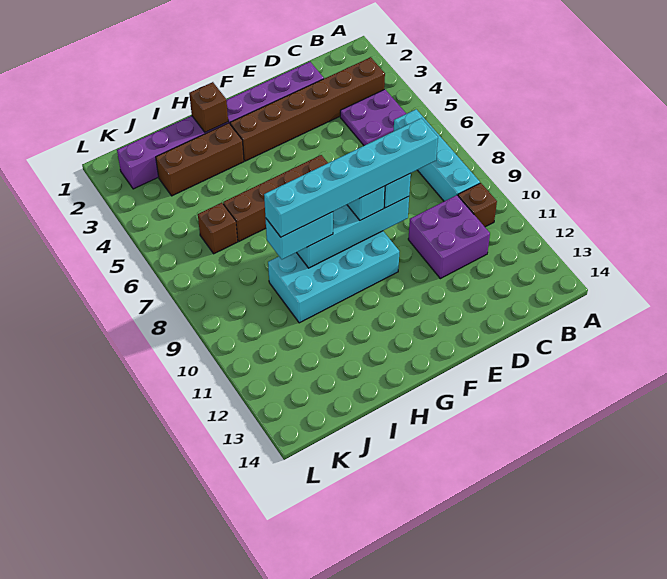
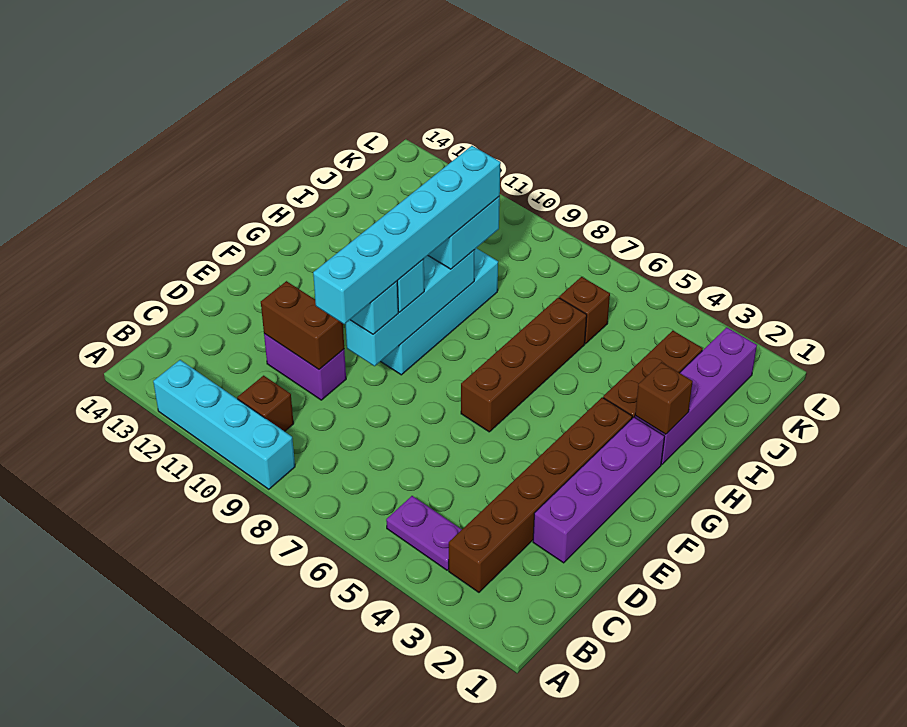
purple plate B4:C5 level 1 -> purple plate B4:B5 level 1
cyan brick B6:B9 level 1 -> cyan brick A9:A12 level 1
purple brick C10:D11 level 1 -> purple brick D10:D11 level 1
none -> brown brick D10:D11 level 2

